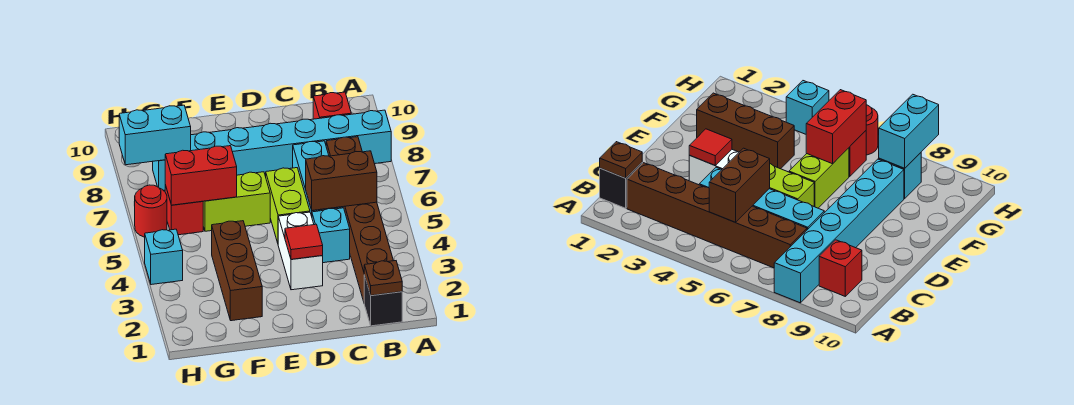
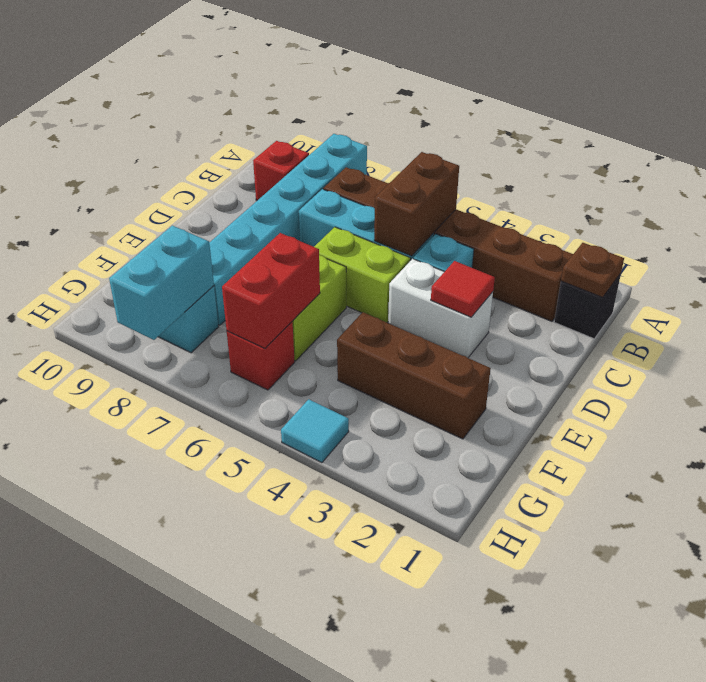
cyan brick H4 level 1 -> cyan tile H4 level 1
red round brick H6 level 1 -> none

